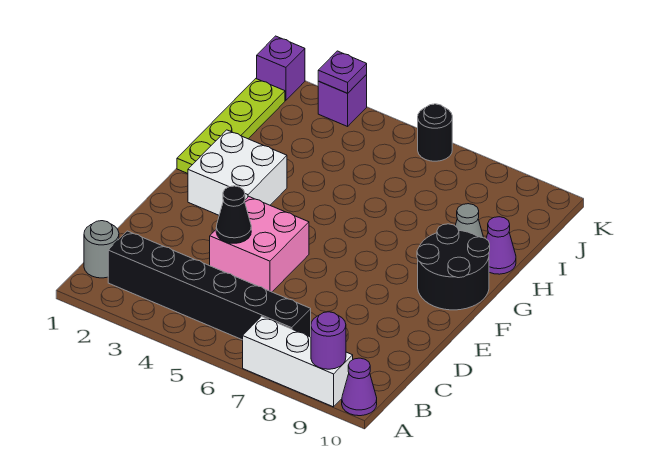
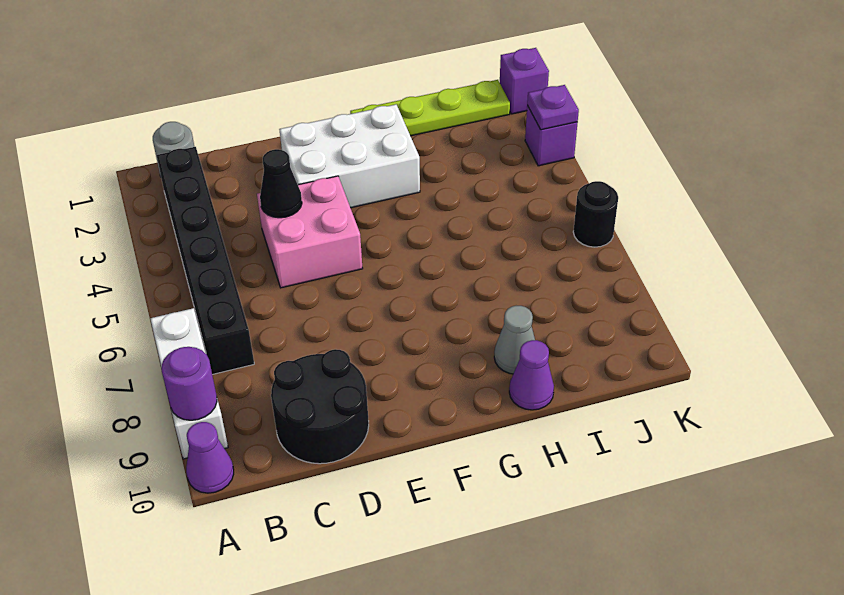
white brick F2:G3 level 1 -> white brick E2:G3 level 1
black round brick F9:G10 level 1 -> black round brick C9:D10 level 1

